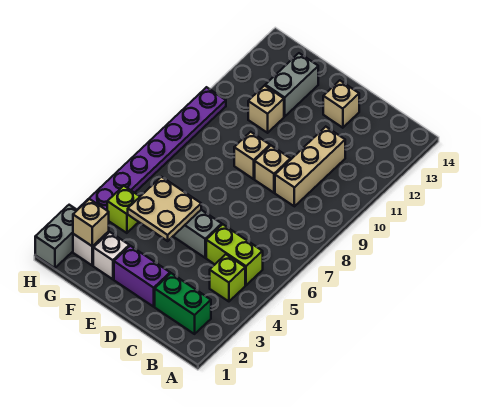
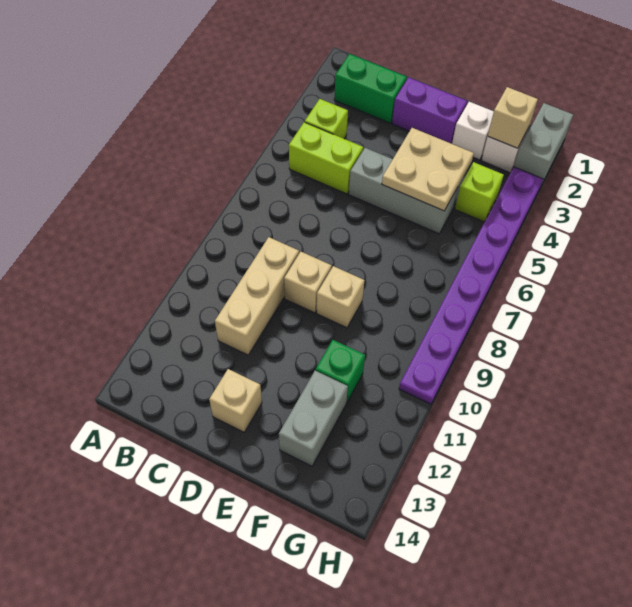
tan brick F11 level 1 -> green brick F11 level 1

